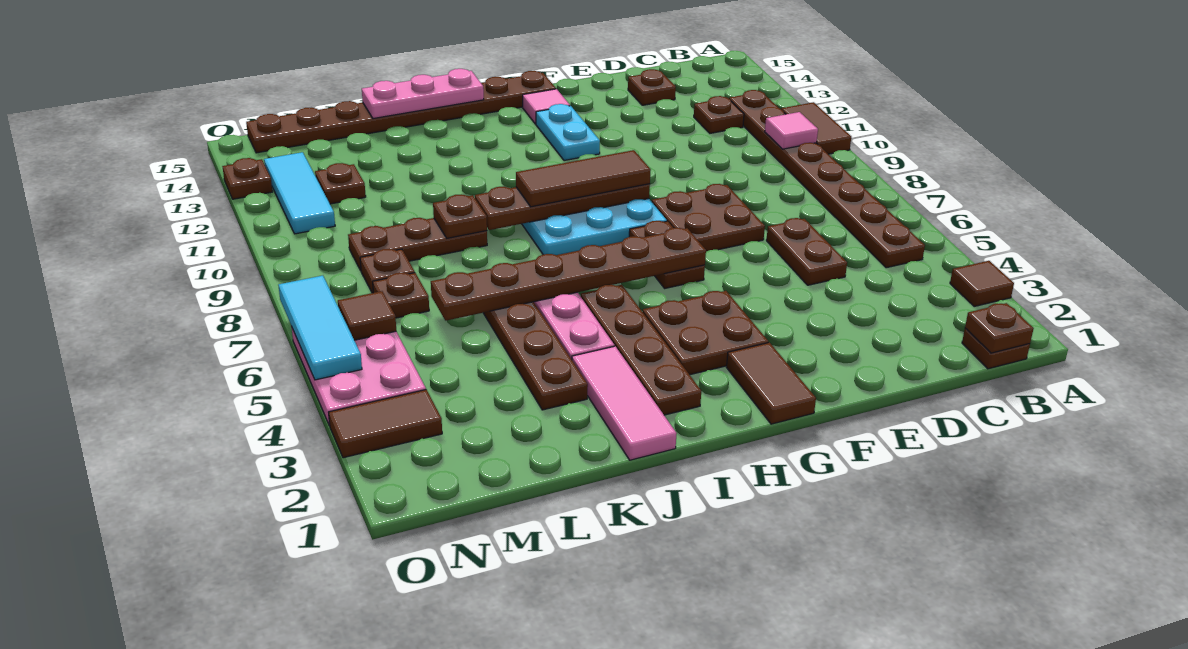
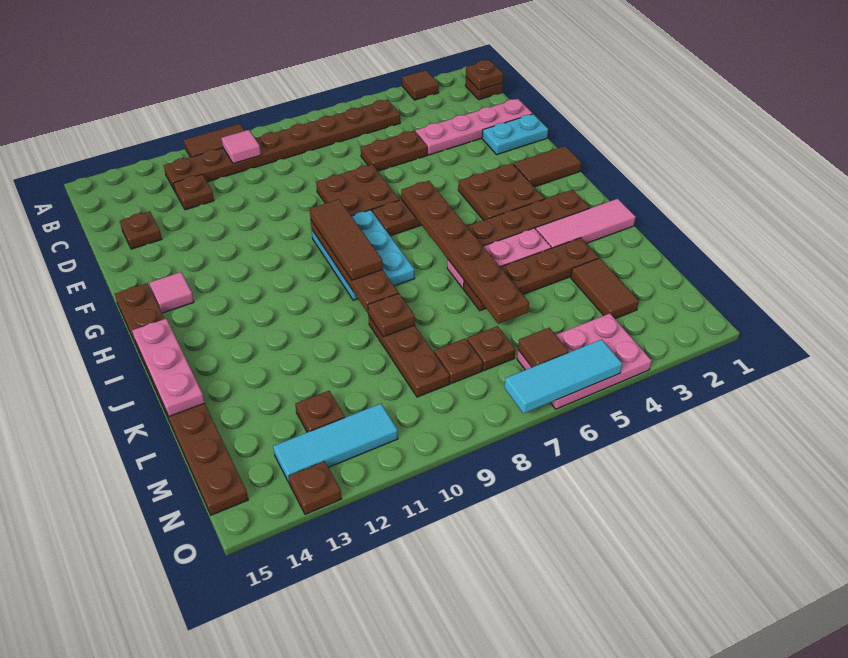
none -> pink plate D1:D4 level 1
cyan plate G12:G13 level 1 -> cyan plate E1:E2 level 1
brown tile N3:O3 level 1 -> brown tile L3:M3 level 1

